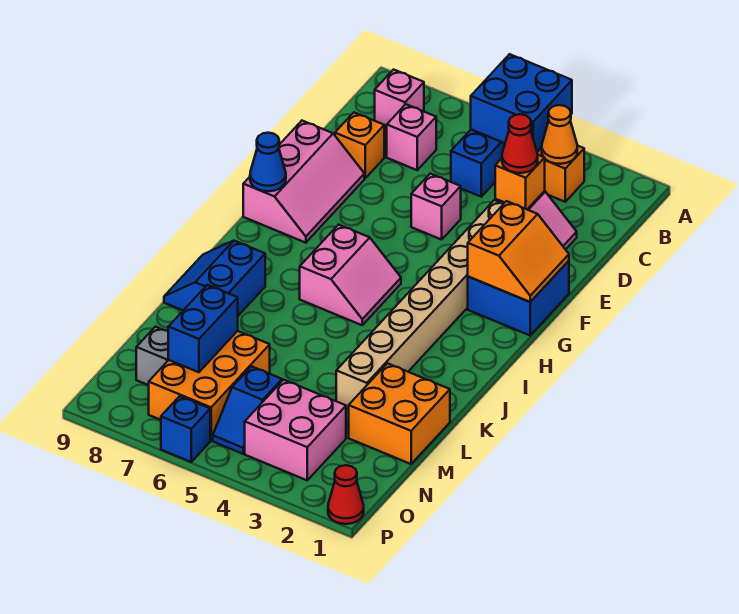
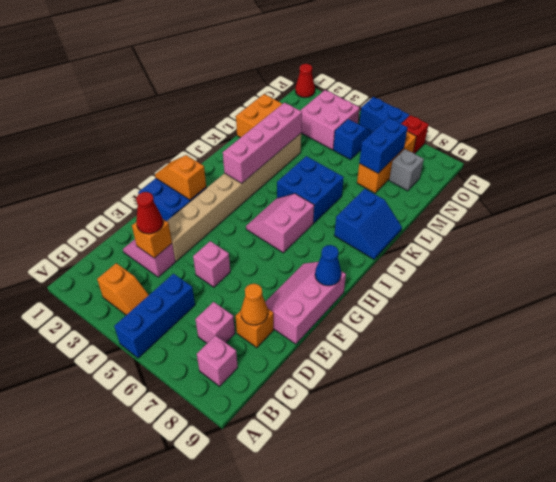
blue brick A4:B5 level 2 -> blue brick J5:K6 level 1
orange cone B3 level 2 -> orange cone D8 level 2
orange slope F1:G2 level 2 top 2 -> orange slope G1:G2 level 2 top 2
none -> pink brick I3:L3 level 2
orange brick M6:O7 level 1 -> orange brick M7:O7 level 1
blue brick P6 level 1 -> blue brick P5:P6 level 1
none -> red brick P7 level 1

